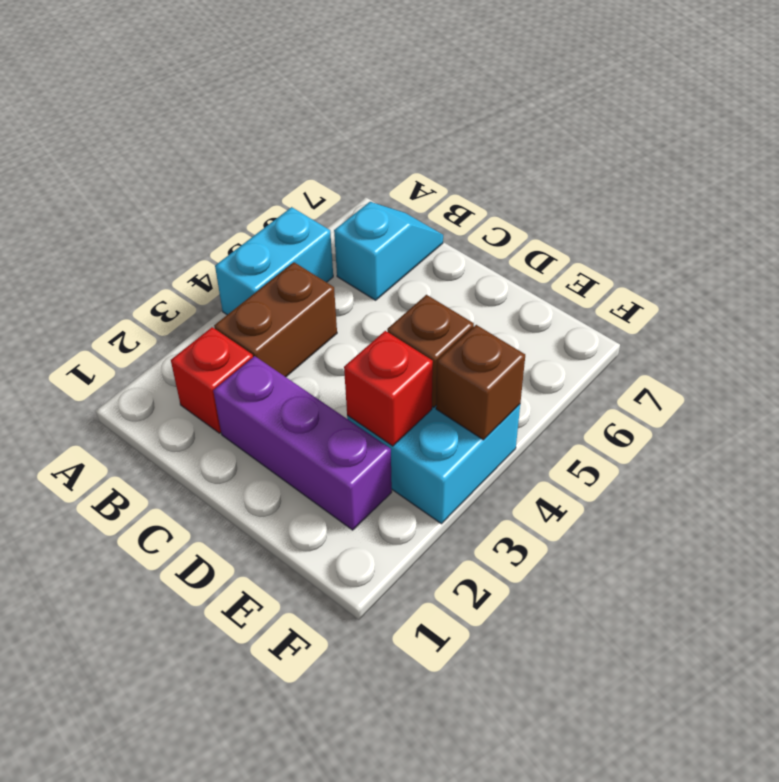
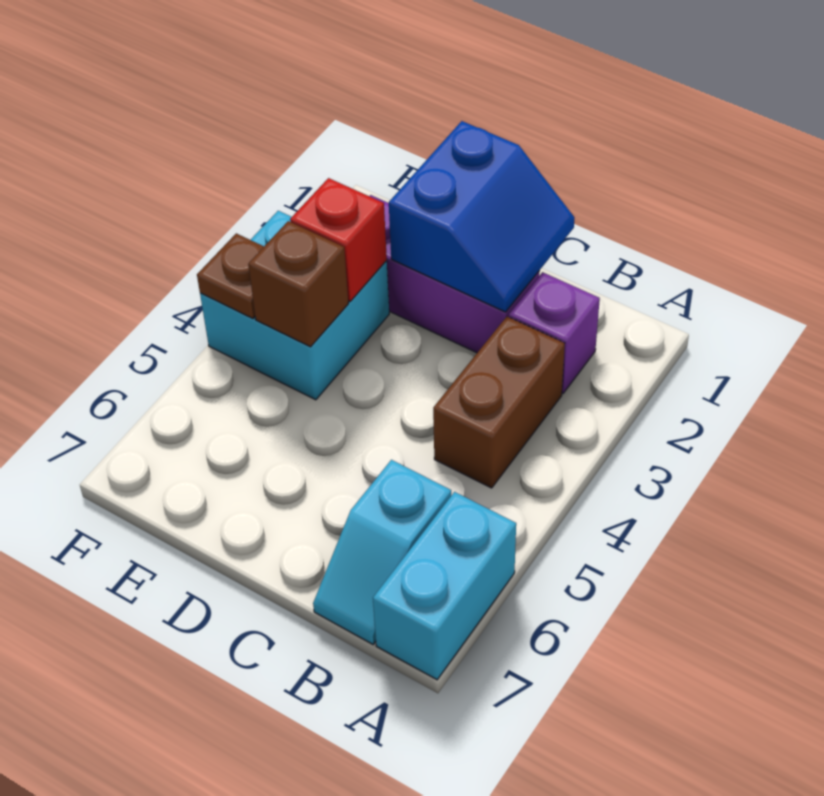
cyan brick A4:A5 level 1 -> cyan brick A6:A7 level 1
red brick B2 level 1 -> purple brick B2 level 1
none -> blue slope C1:D2 level 2 top D
brown brick F4 level 2 -> brown plate F4 level 2

